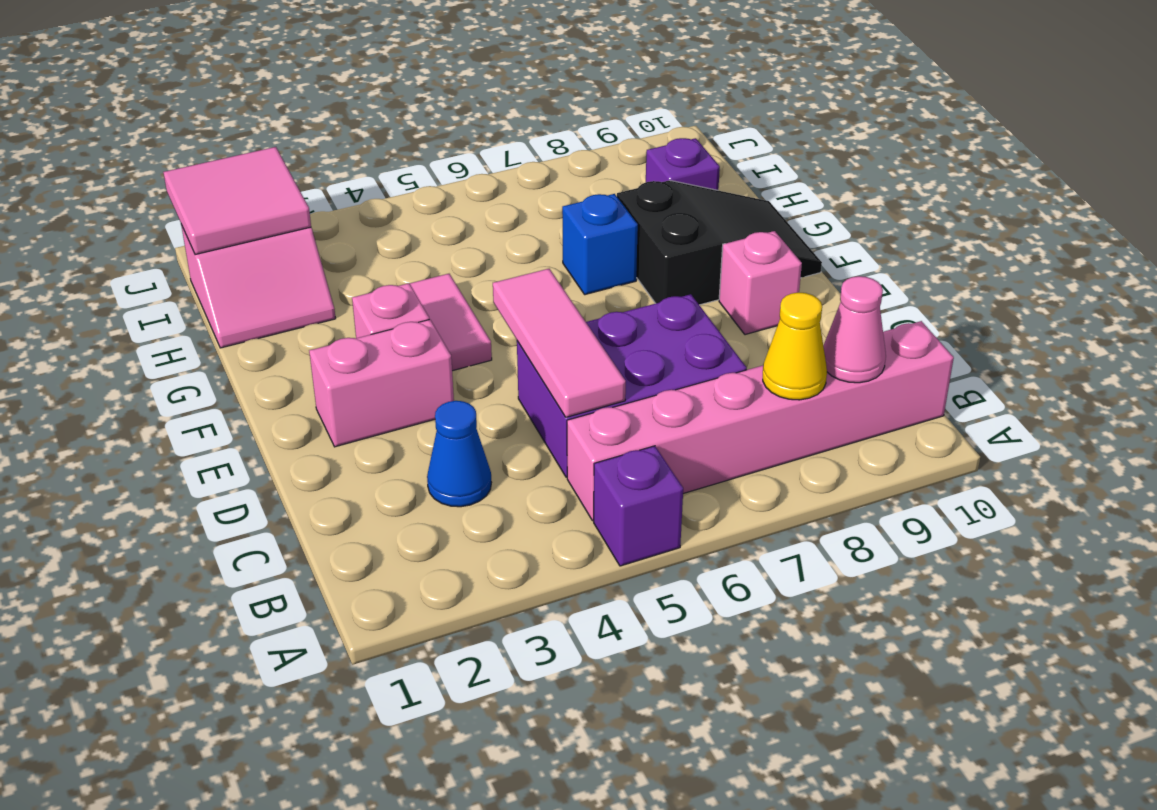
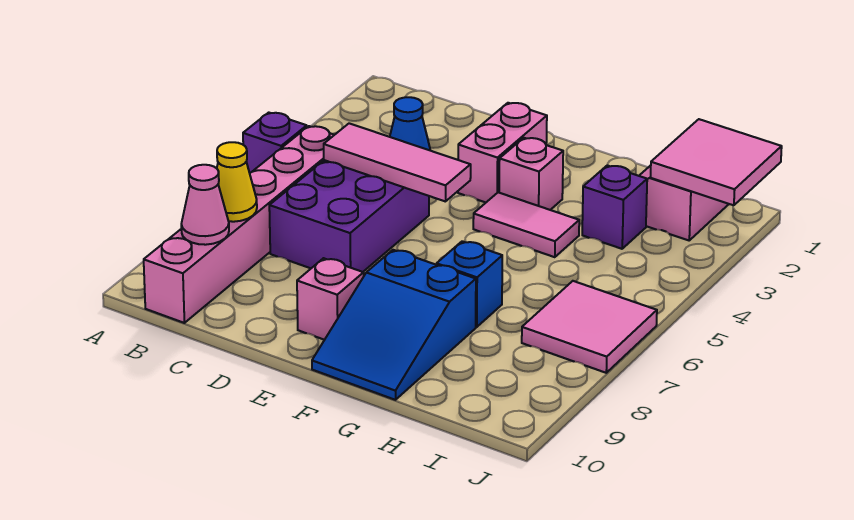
black slope F8:G10 level 1 top 8 -> blue slope F8:G10 level 1 top 8
purple brick H9 level 1 -> purple brick H3 level 1
none -> pink tile I6:J7 level 1

